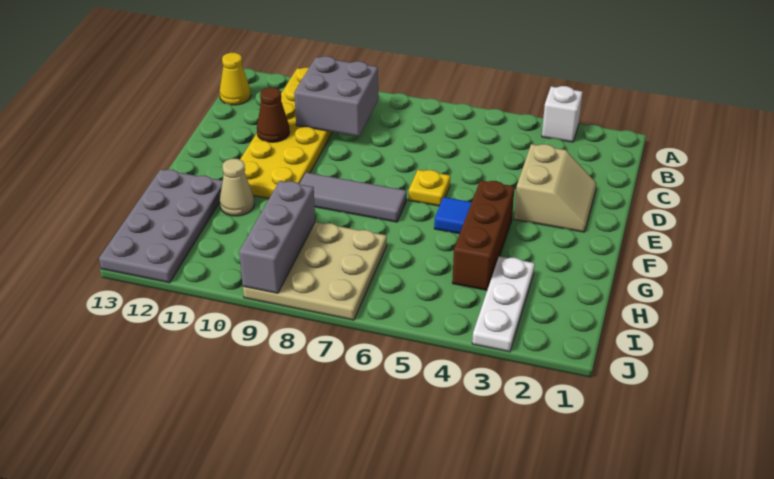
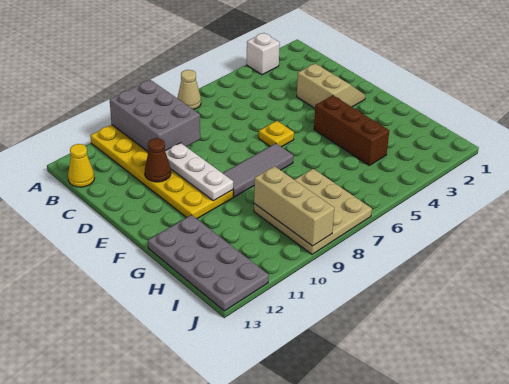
grey brick B9:C10 level 2 -> grey brick A9:C10 level 2
blue tile F5 level 1 -> none
tan cone G11 level 1 -> tan cone A7 level 1
white plate H3:J3 level 1 -> white plate D10:F10 level 2
grey brick H9:J9 level 2 -> tan brick H9:J9 level 2

